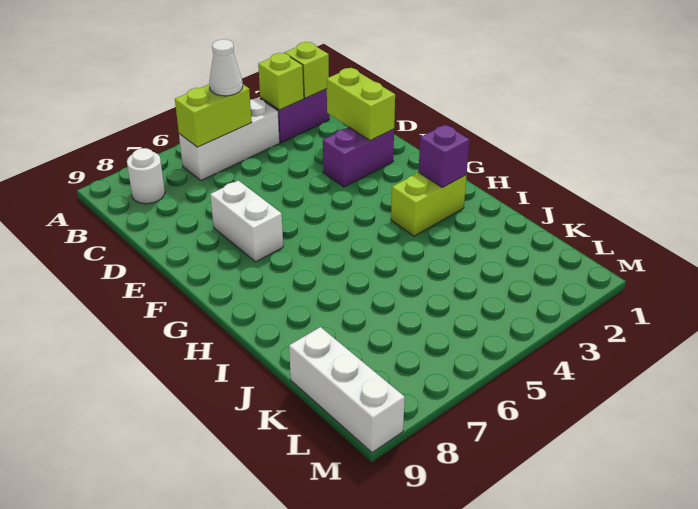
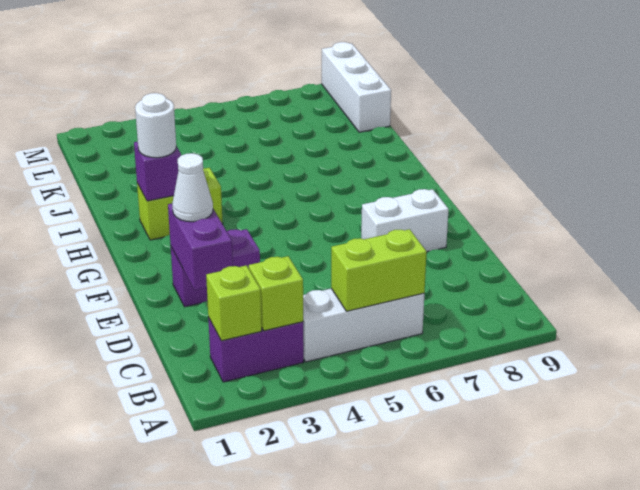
white cone B5 level 3 -> white cone E2 level 3
white round brick B8 level 1 -> white round brick H2 level 3
lime brick D2:E2 level 2 -> purple brick D2:E2 level 2
white brick E7:F7 level 1 -> white brick E7:E8 level 1

